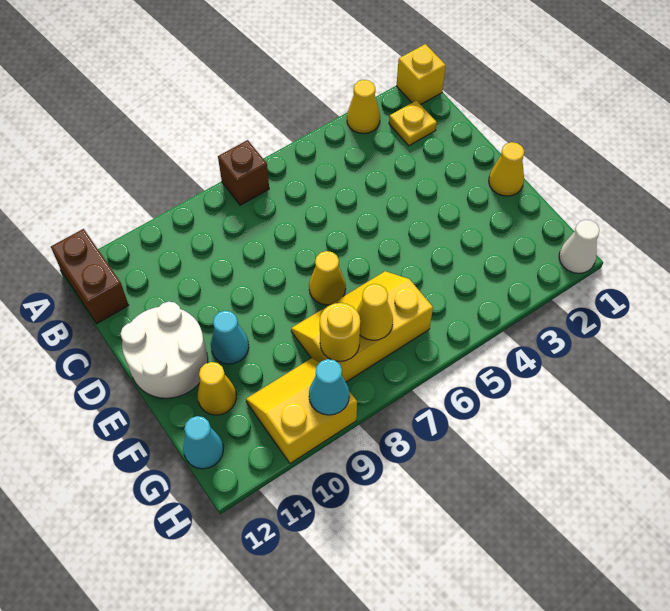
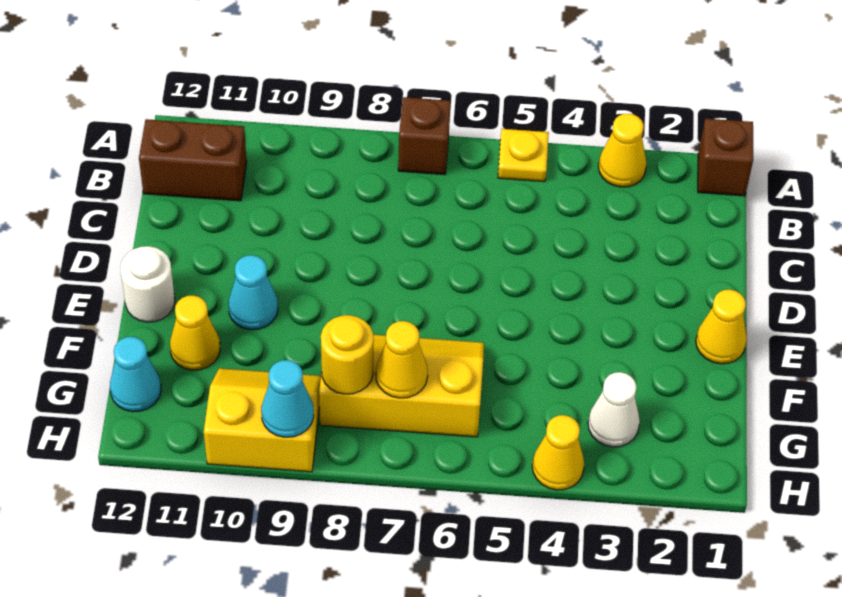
yellow brick A1 level 1 -> brown brick A1 level 1
brown brick A12:B12 level 1 -> brown brick B11:B12 level 1
yellow plate B2 level 1 -> yellow plate A5 level 1
white round brick D11:E12 level 1 -> white round brick E12 level 1
yellow cone E7 level 1 -> yellow cone H4 level 1
white cone H1 level 1 -> white cone G3 level 1

